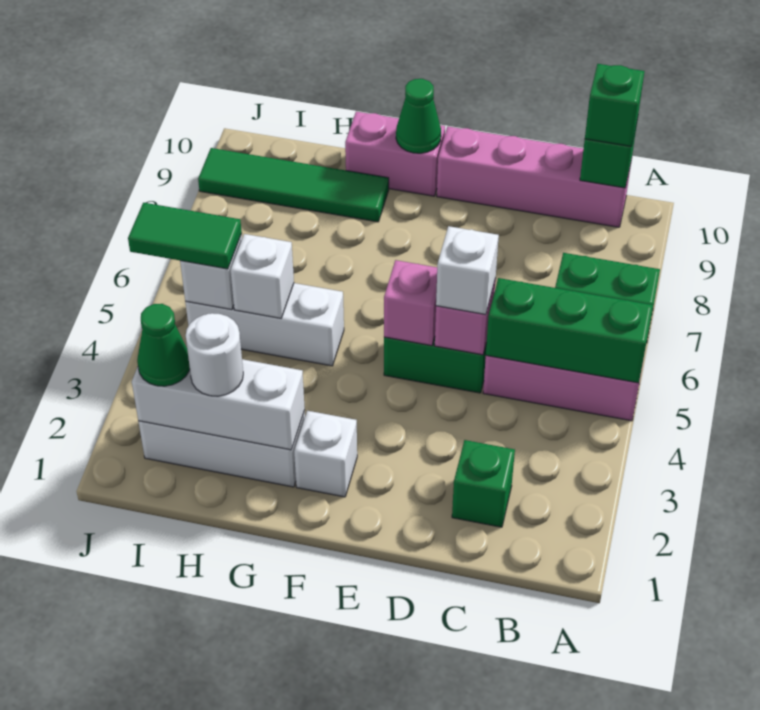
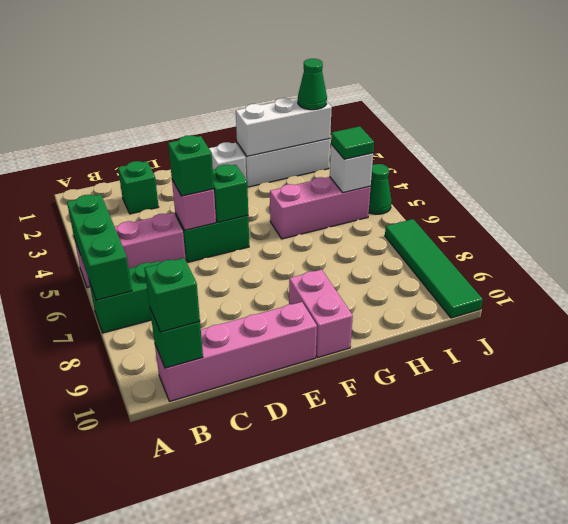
green brick A5:C5 level 2 -> green brick A5:A7 level 2
white brick D5 level 3 -> green brick D5 level 3
pink brick E5 level 2 -> green brick E5 level 2
pink brick F10:G10 level 1 -> pink brick F9:F10 level 1
green cone F10 level 2 -> green cone J5 level 1
white brick G5:I5 level 1 -> pink brick G5:I5 level 1
green tile G9:J9 level 1 -> green tile J7:J10 level 1
white round brick H2 level 3 -> none
white brick H5 level 2 -> none
green tile I5:J5 level 3 -> green tile I5 level 3

